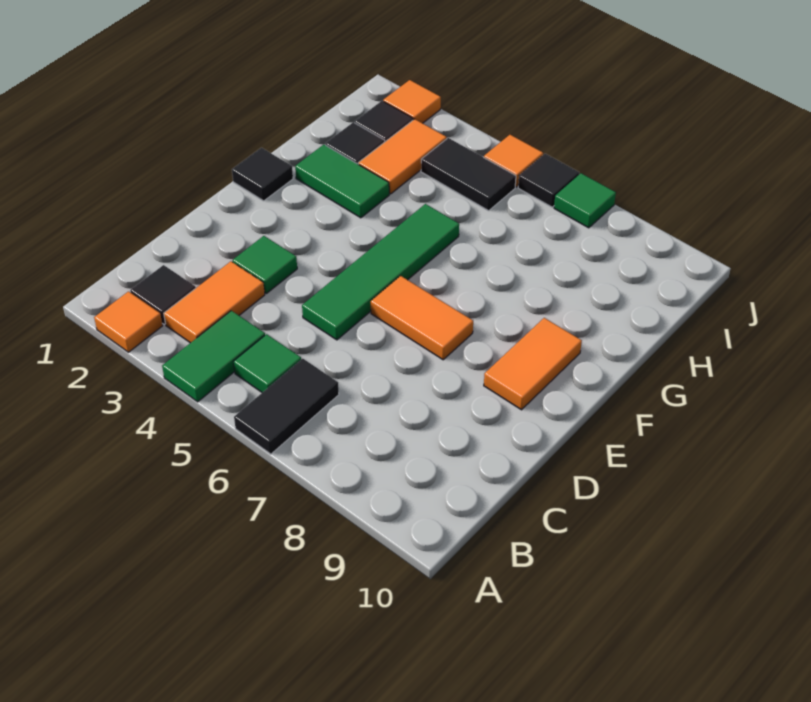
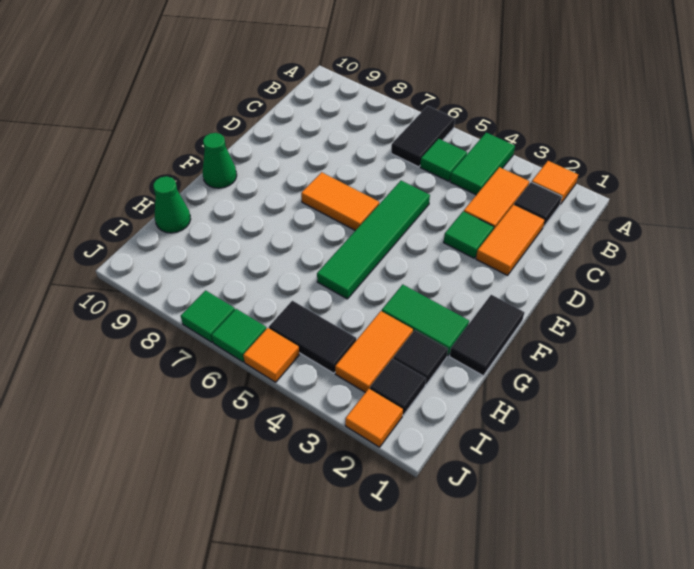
orange tile E9:F9 level 1 -> orange tile C2:D2 level 1
black tile F1 level 1 -> black tile F1:G1 level 1
none -> green cone F10 level 1
none -> green cone H10 level 1
black tile J6 level 1 -> green tile J6 level 1

